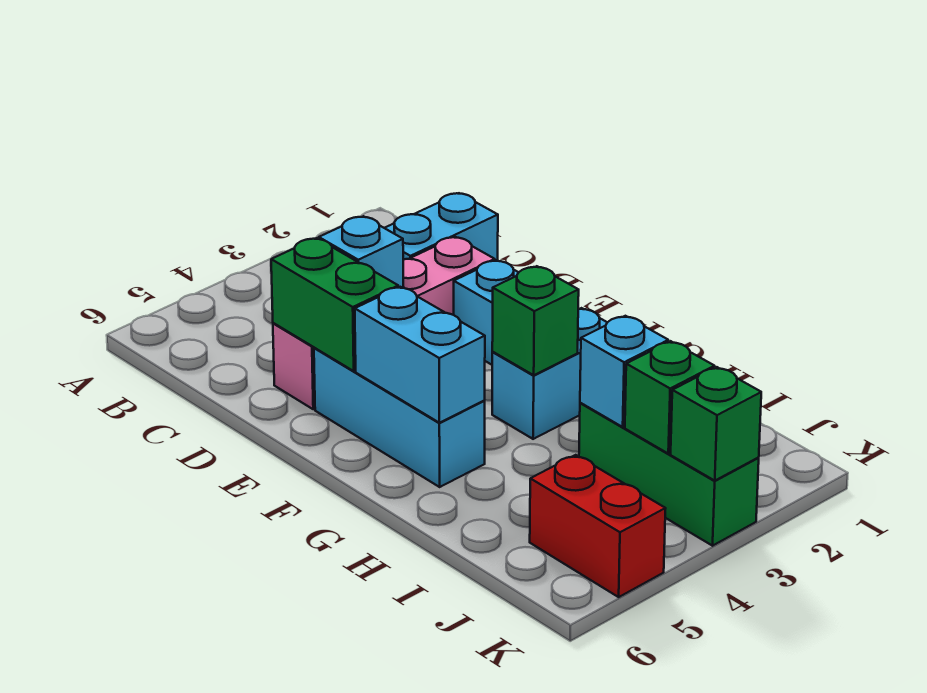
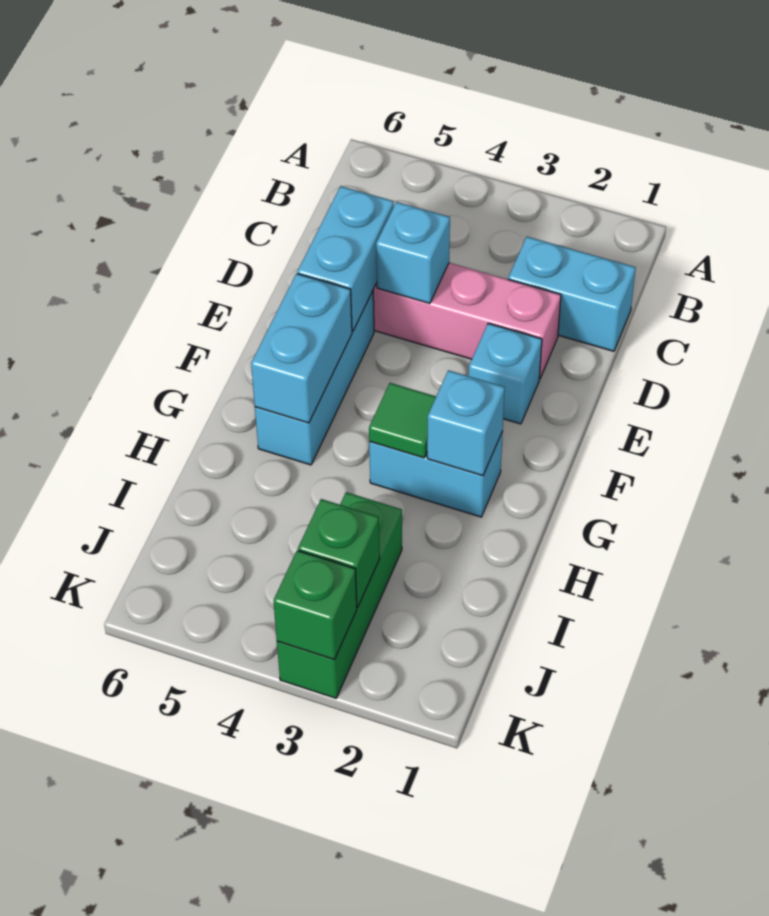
green brick D5:E5 level 2 -> cyan brick D5:E5 level 2
green brick G3 level 2 -> green tile G3 level 2
cyan brick I3 level 2 -> cyan brick G2 level 2
red brick J5:K5 level 1 -> none

